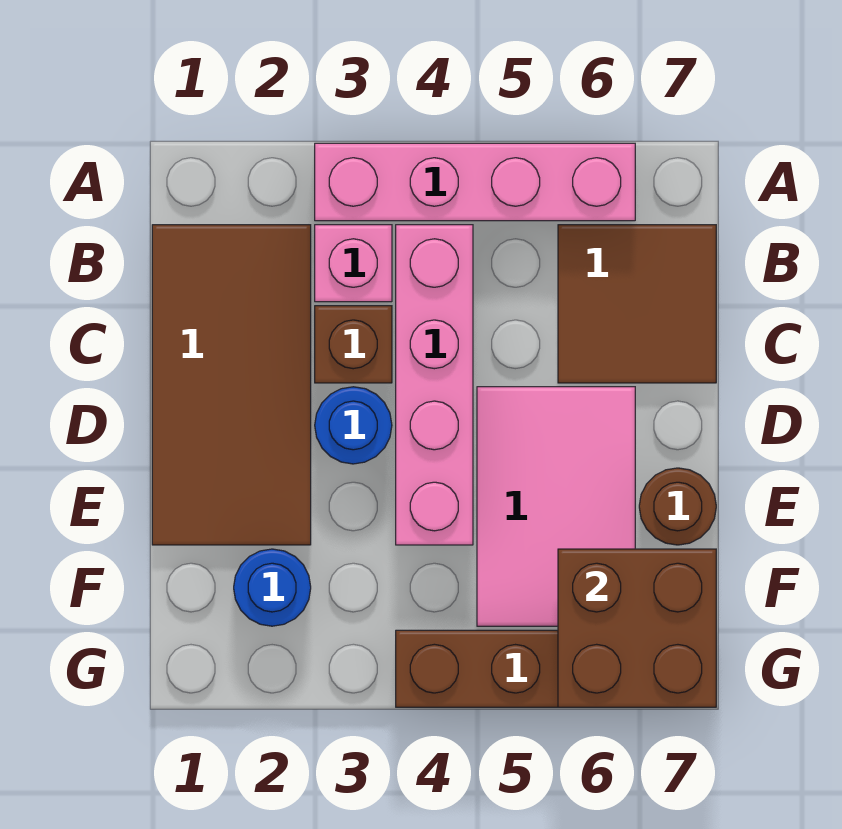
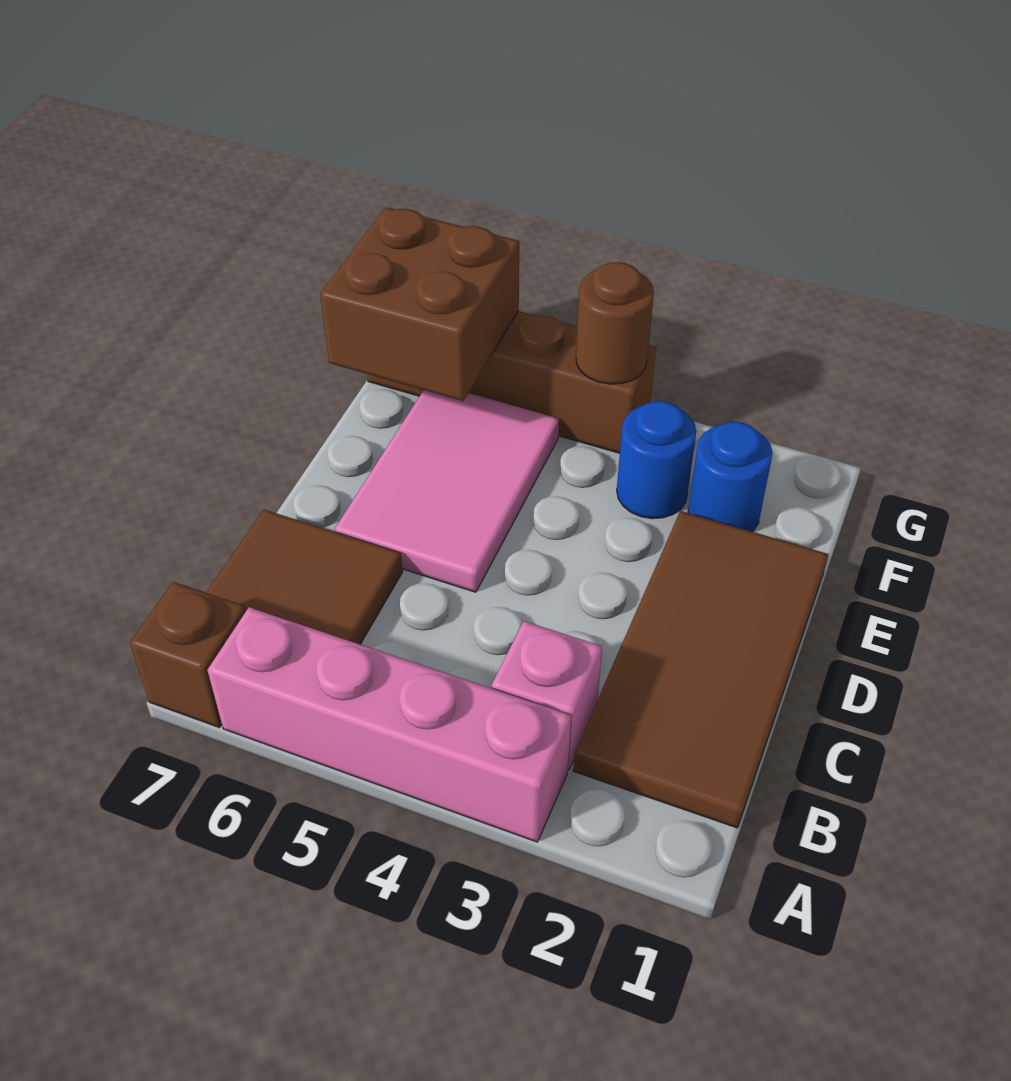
pink brick B4:E4 level 1 -> none
brown brick C3 level 1 -> brown brick A7 level 1
blue round brick D3 level 1 -> blue round brick F3 level 1
brown round brick E7 level 1 -> brown round brick G4 level 2

